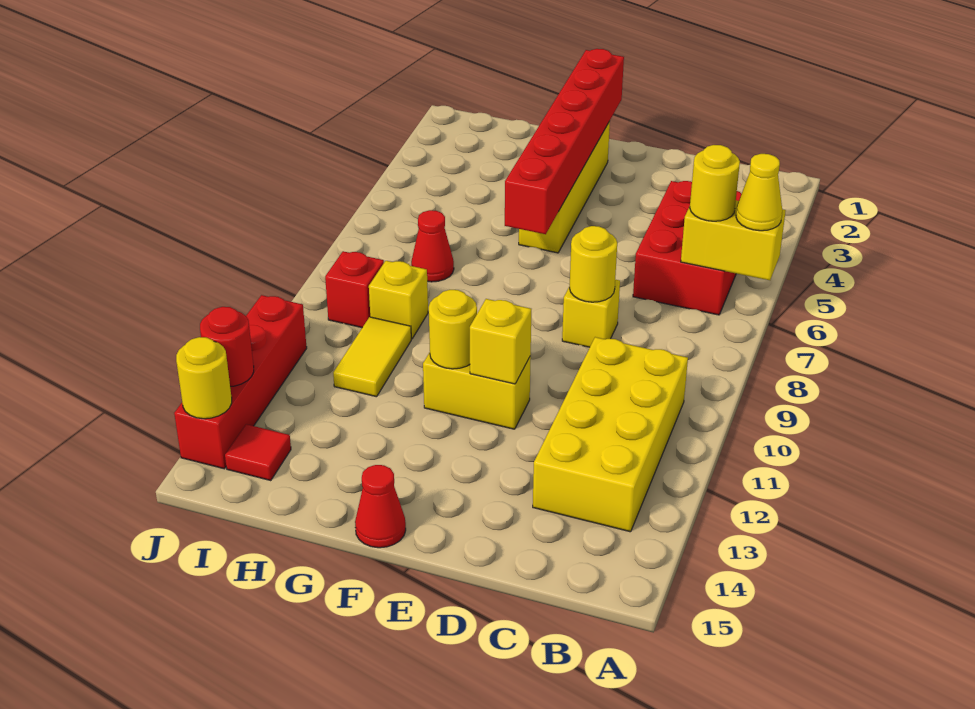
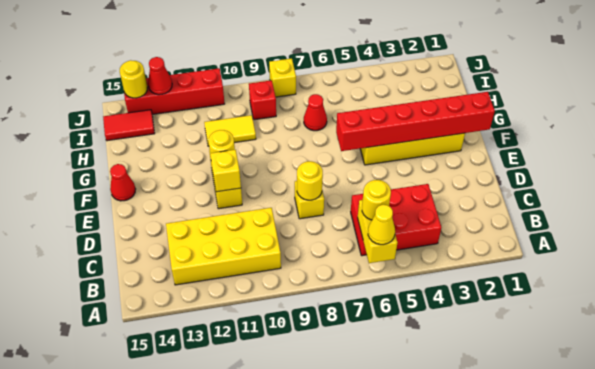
yellow brick H9 level 1 -> yellow brick J8 level 1
red tile I14 level 1 -> red tile I14:I15 level 1
red round brick J13 level 2 -> red cone J13 level 2

